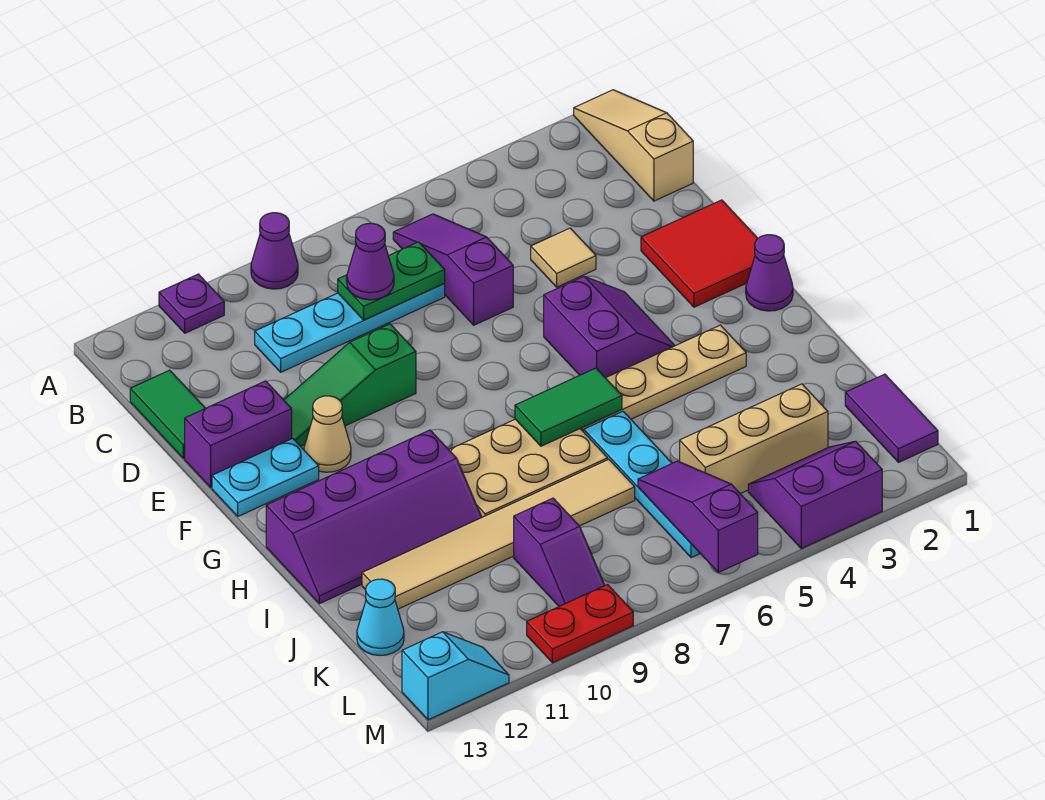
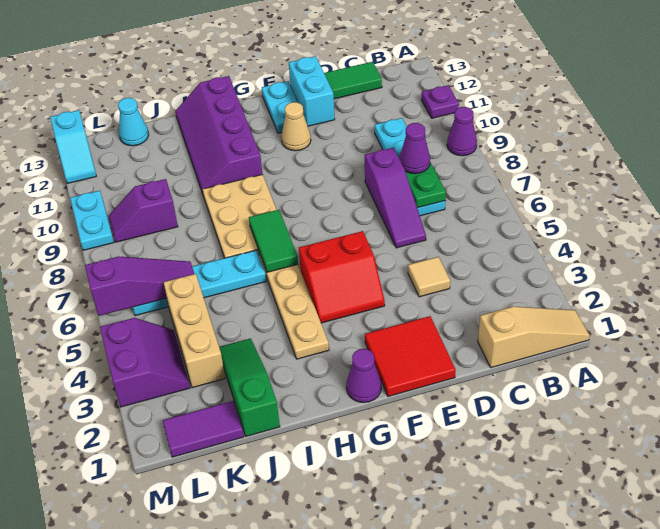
purple slope B6:D6 level 1 top D -> purple slope D6:D8 level 1 top 8
green slope E9:E11 level 1 top 9 -> green slope J1:J3 level 1 top 1
purple brick E12:E13 level 1 -> cyan brick E12:E13 level 1
purple slope F4:G5 level 1 top 5 -> red slope F4:G5 level 1 top 5
tan tile J7:J12 level 1 -> none
red plate M9:M10 level 1 -> cyan plate M9:M10 level 1

